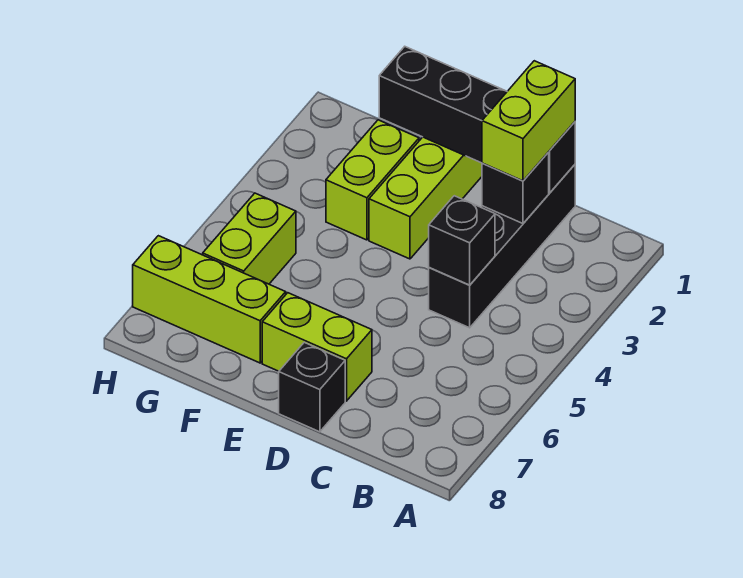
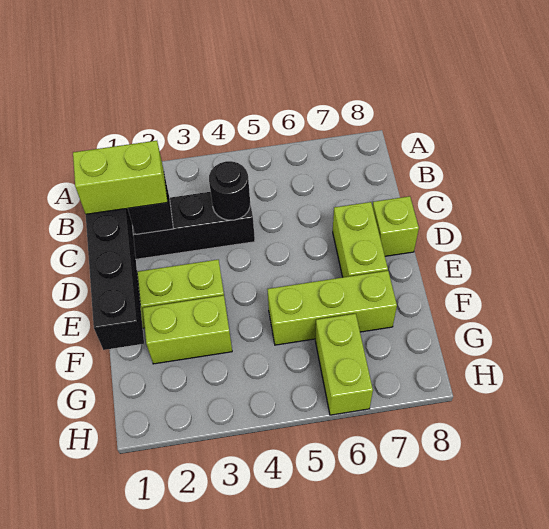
black brick C4 level 2 -> black round brick C4 level 2
black brick D8 level 1 -> lime brick D8 level 1
lime brick F7:H7 level 1 -> lime brick F5:F7 level 1
lime brick G5:G6 level 1 -> lime brick G6:H6 level 1

